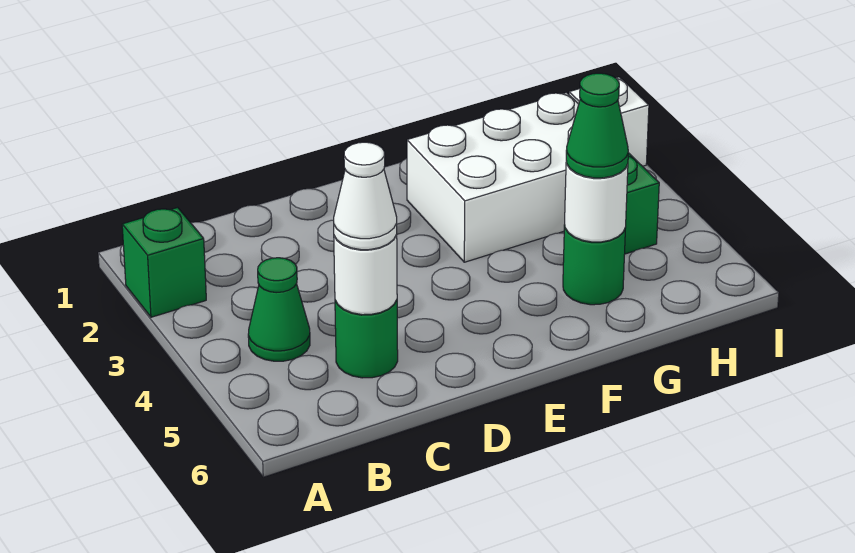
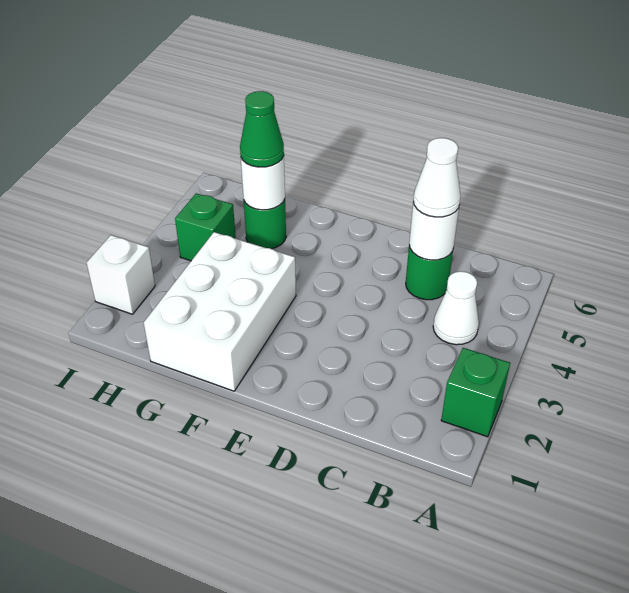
green cone B4 level 1 -> white cone B4 level 1
white brick F2:H3 level 1 -> white brick F1:G3 level 1

